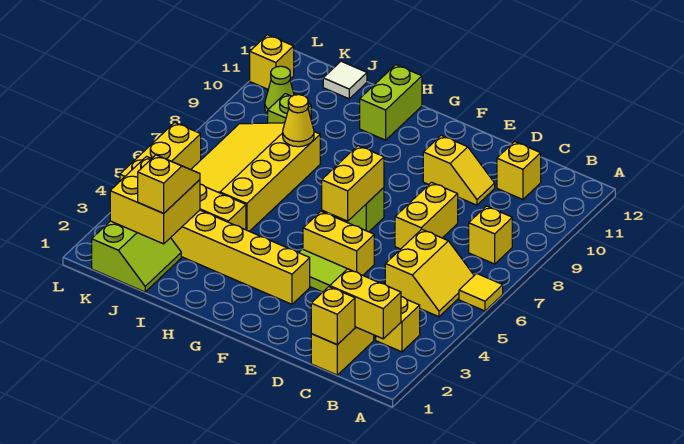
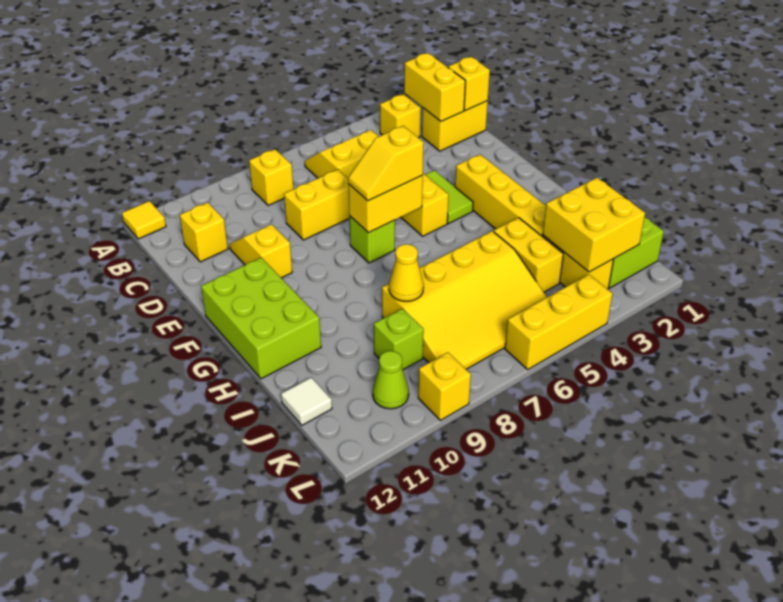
yellow tile A6 level 1 -> yellow tile A12 level 1
lime brick H11:H12 level 1 -> lime brick F11:H12 level 1
yellow slope J2:J3 level 3 top 2 -> yellow slope F6:F7 level 3 top 6
yellow brick L11 level 1 -> yellow brick L9 level 1

